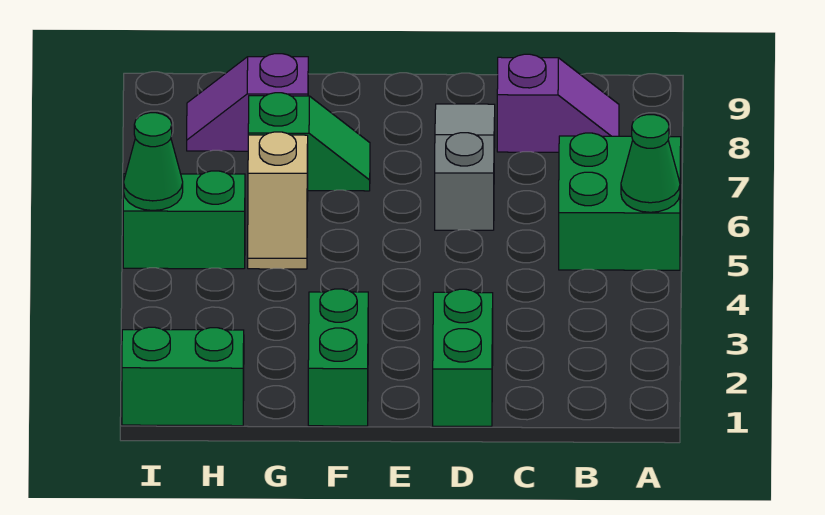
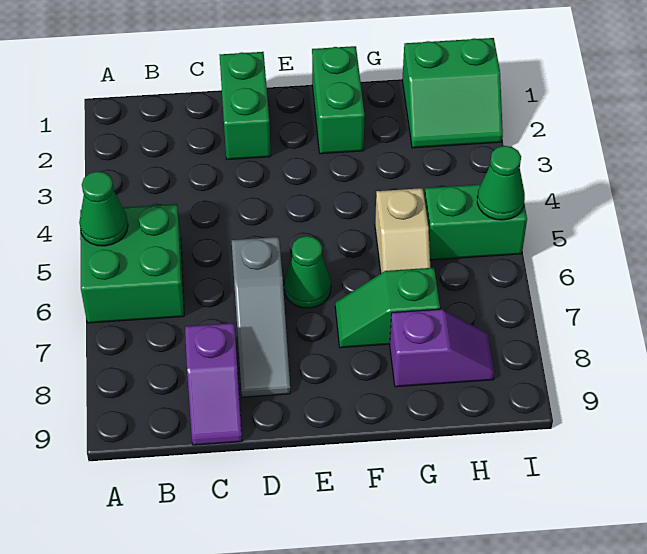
purple slope B8:C8 level 1 top C -> purple slope C8:C9 level 1 top 8
none -> green cone E6 level 1
tan slope G5:G6 level 1 top 6 -> tan slope G5:G6 level 1 top 5

